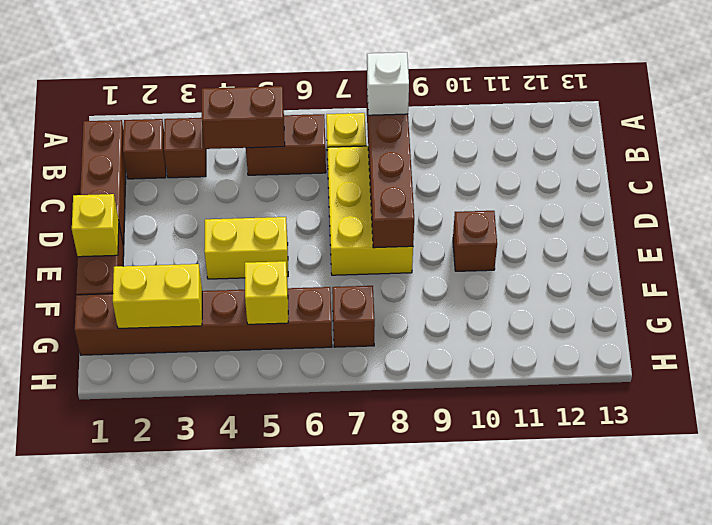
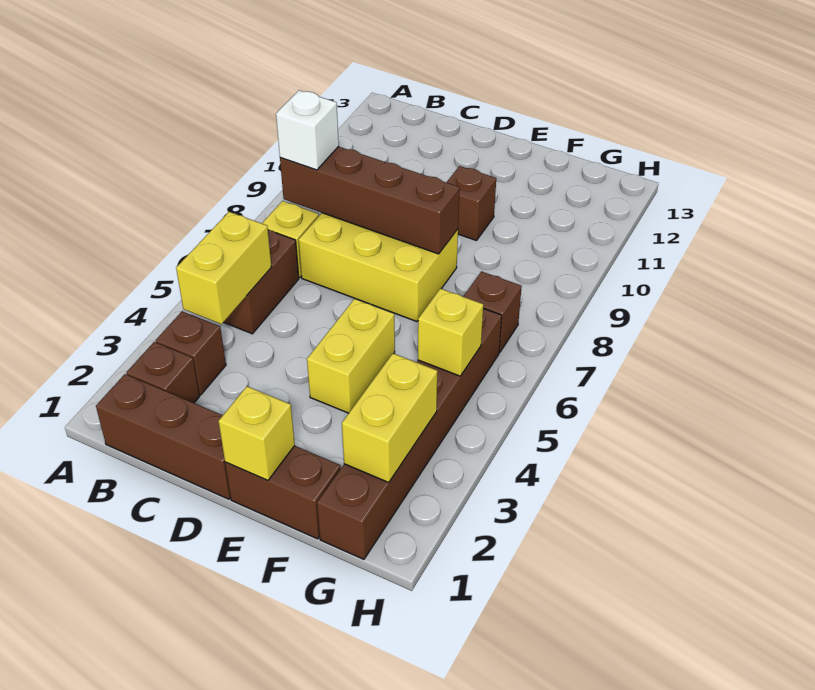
brown brick B4:B5 level 2 -> yellow brick B4:B5 level 2

